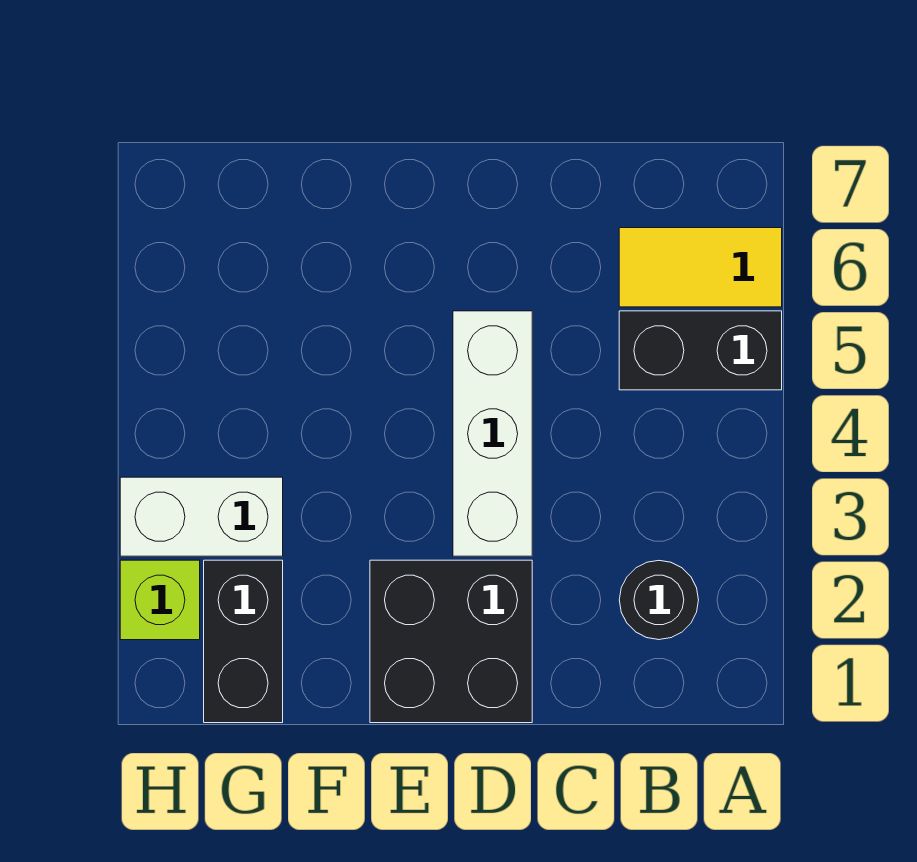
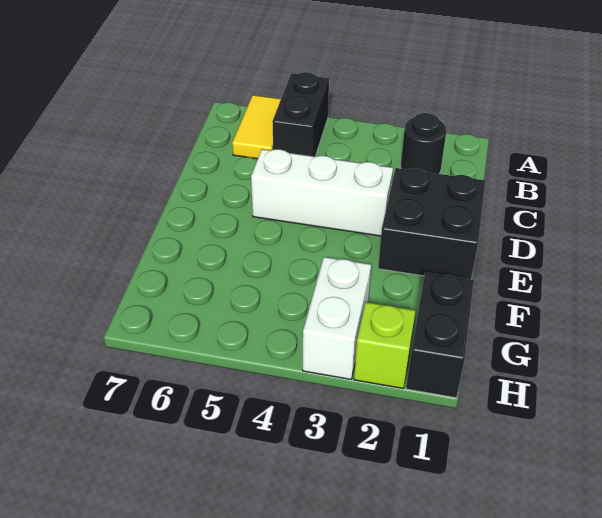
black brick G1:G2 level 1 -> black brick G1:H1 level 1

